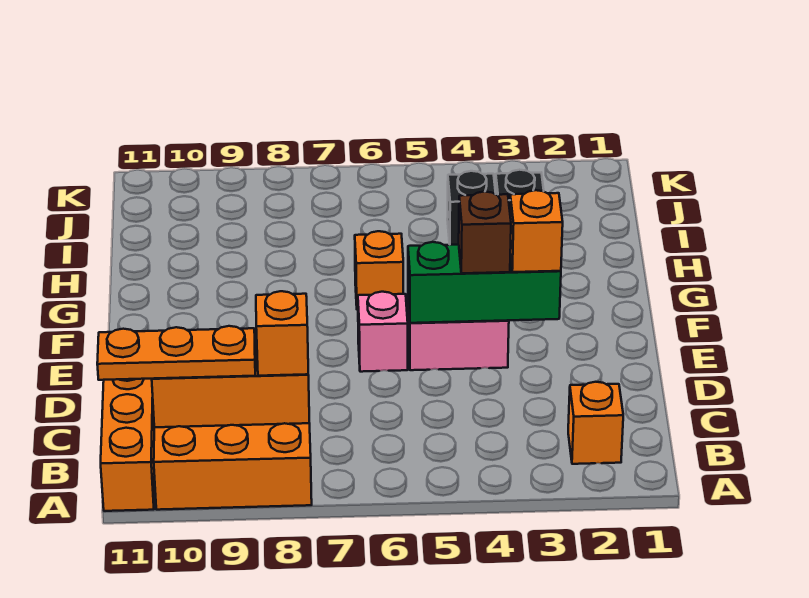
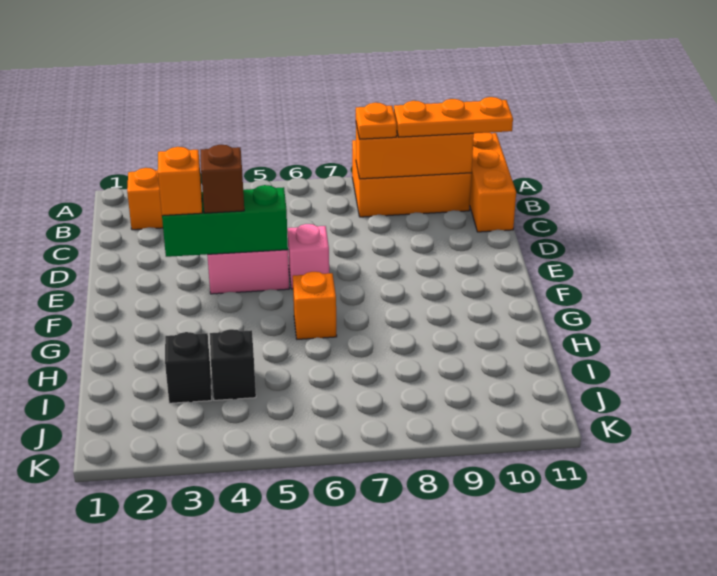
orange brick B8 level 3 -> orange plate B8 level 3

